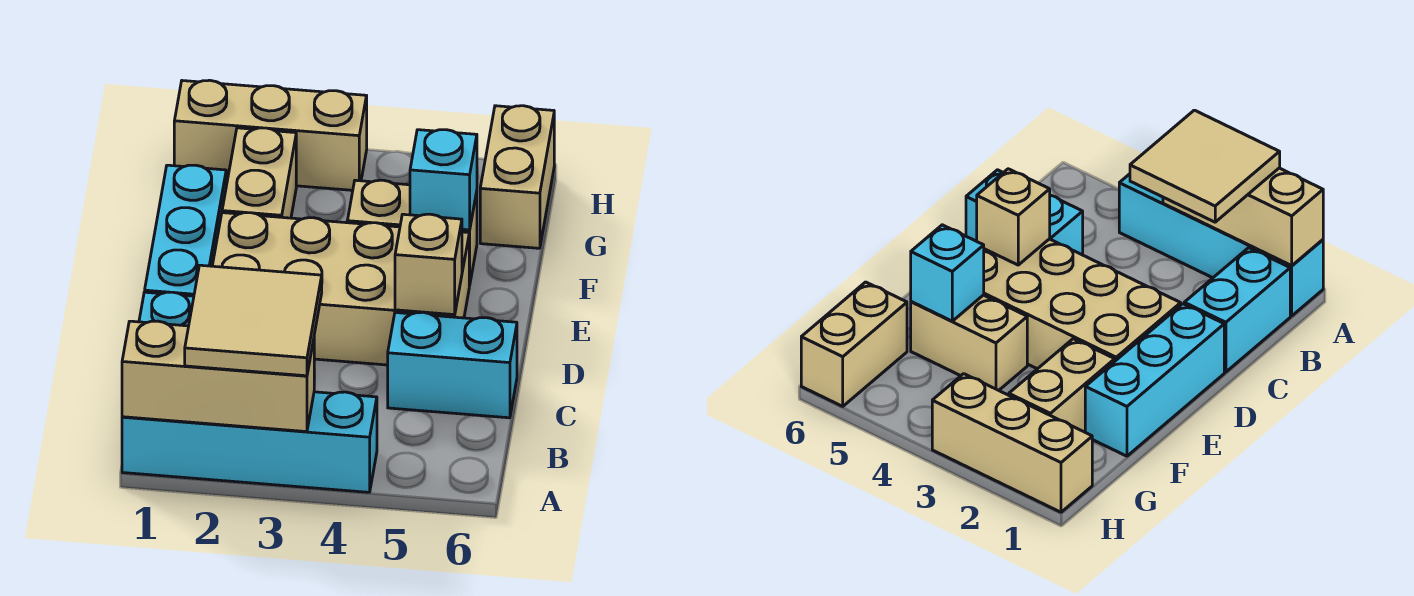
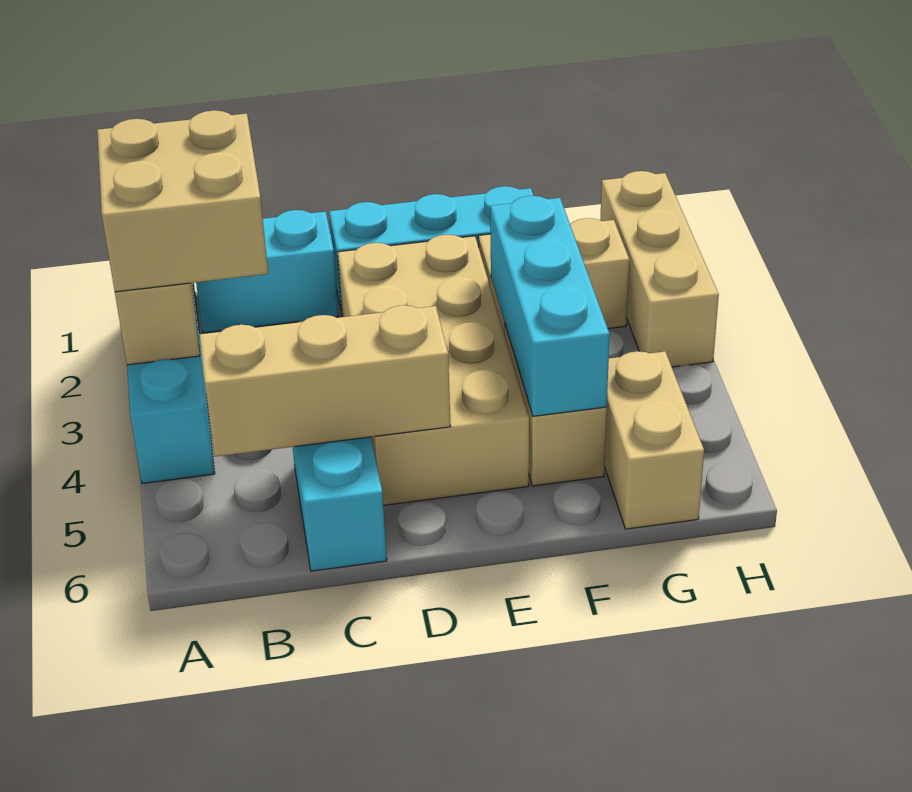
tan tile A2:B3 level 3 -> tan brick A2:B3 level 3
tan brick D5 level 2 -> tan brick B5:D5 level 2
cyan brick F5 level 2 -> cyan brick F3:F5 level 2
tan brick G6:H6 level 1 -> tan brick G5:G6 level 1

